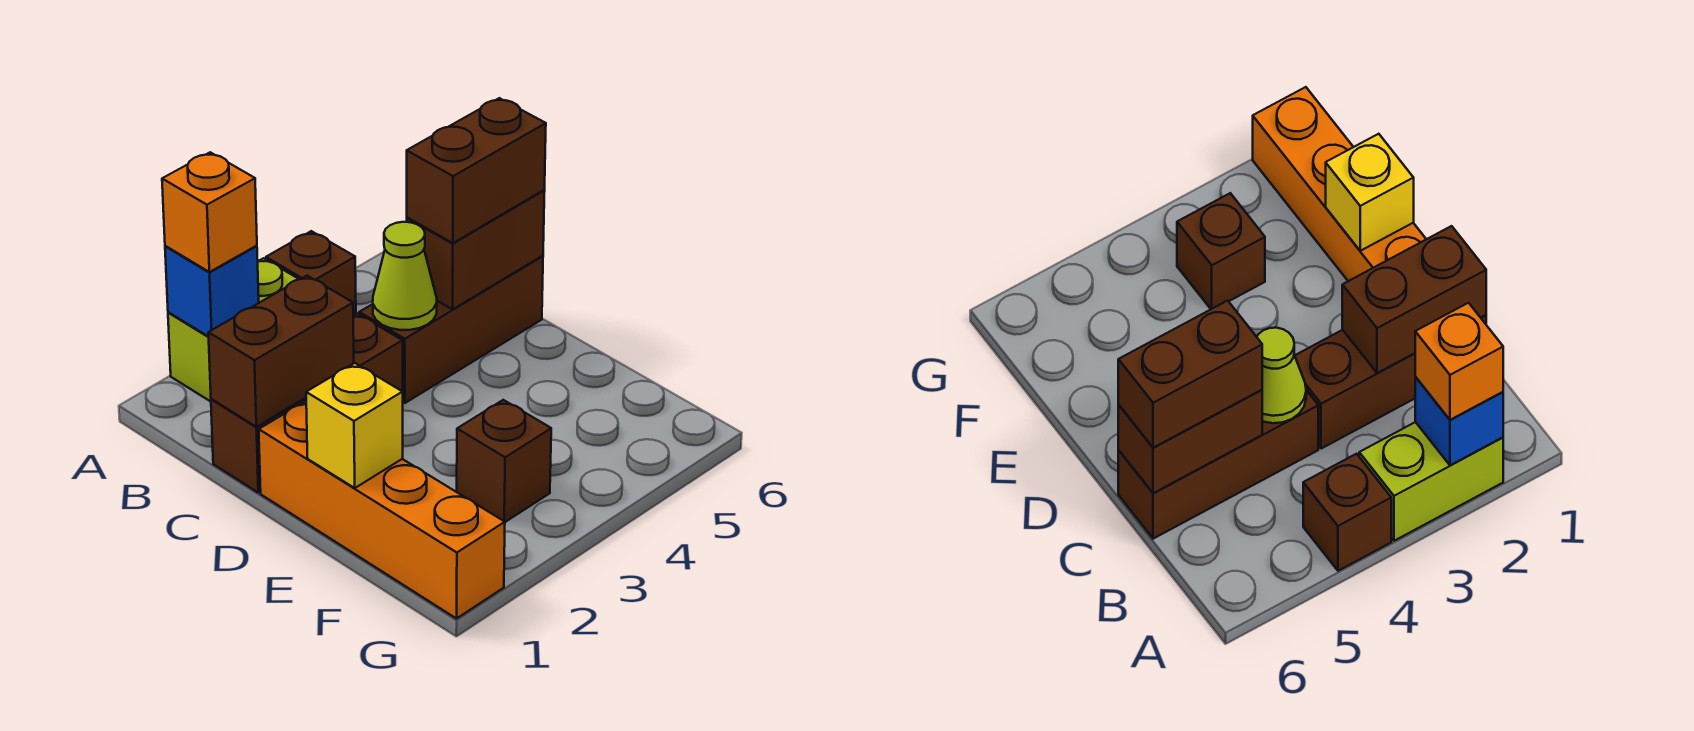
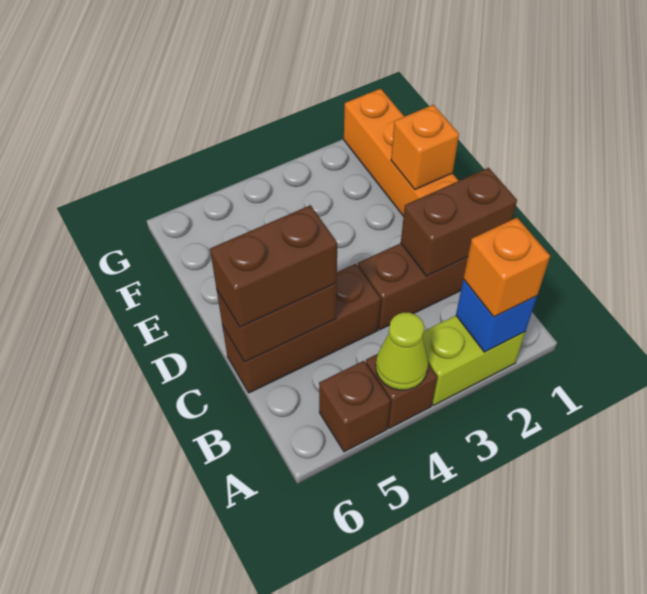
lime cone C4 level 2 -> lime cone A4 level 2
yellow brick E1 level 2 -> orange brick E1 level 2
brown brick F3 level 1 -> brown brick A5 level 1

